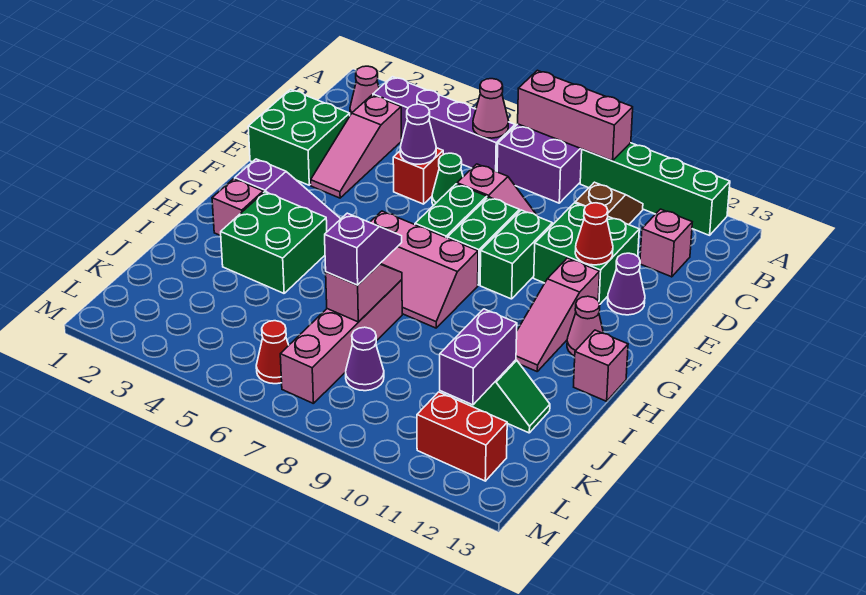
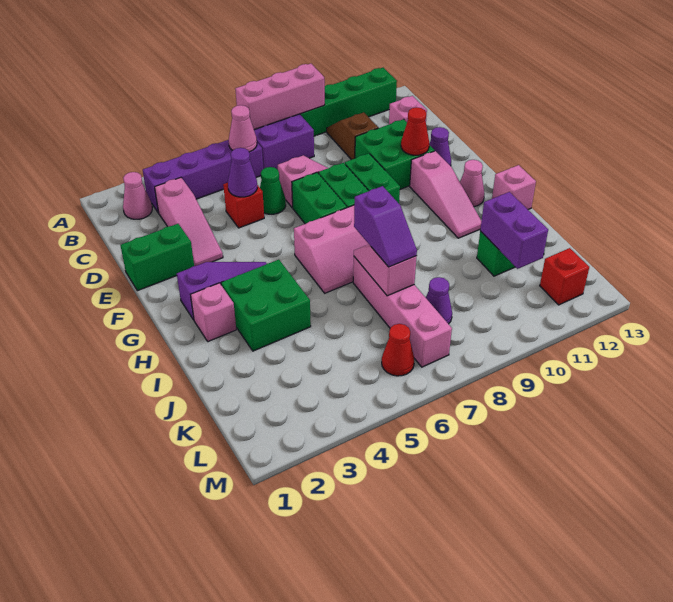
green brick D1:E2 level 1 -> green brick E1:E2 level 1
purple slope I7:J7 level 3 top J -> purple slope I7:J7 level 3 top I
red brick L11:L12 level 1 -> red brick L12 level 1

